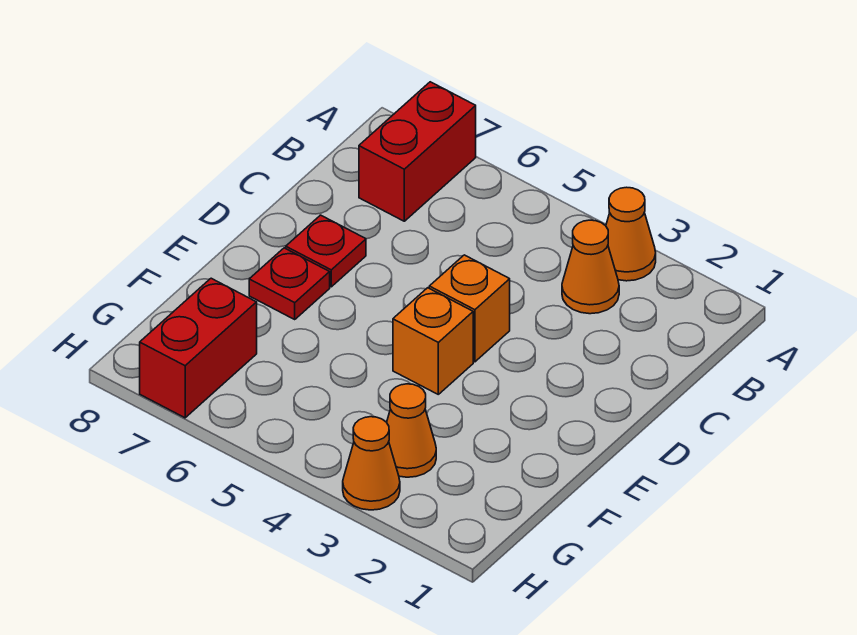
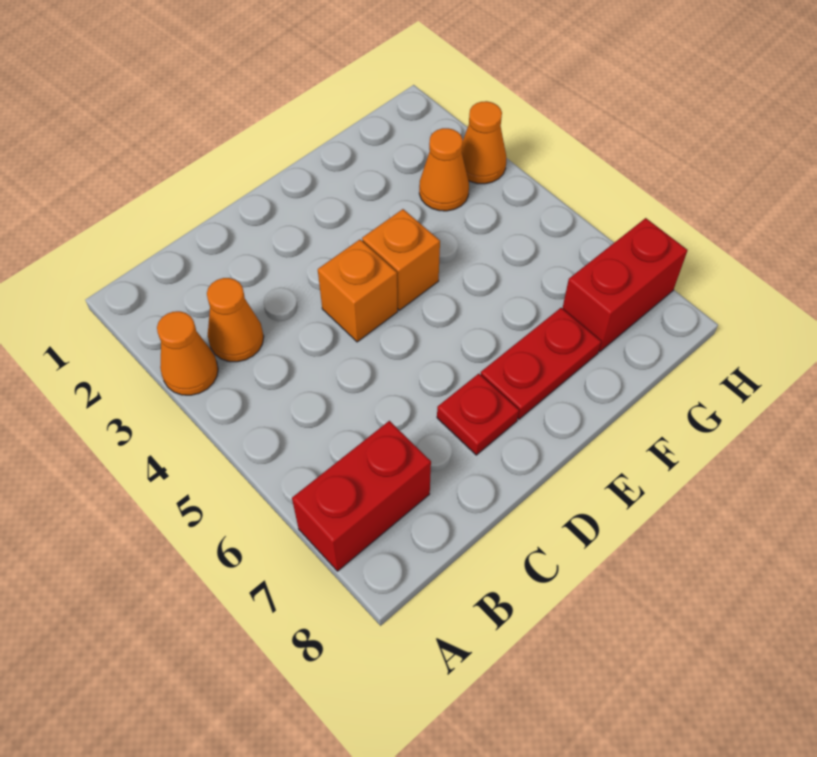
red plate E7 level 1 -> red plate E7:F7 level 1

